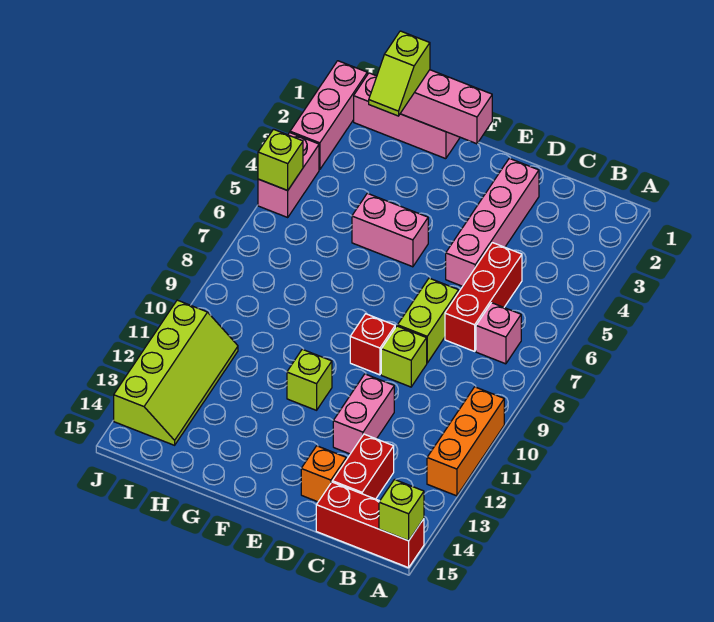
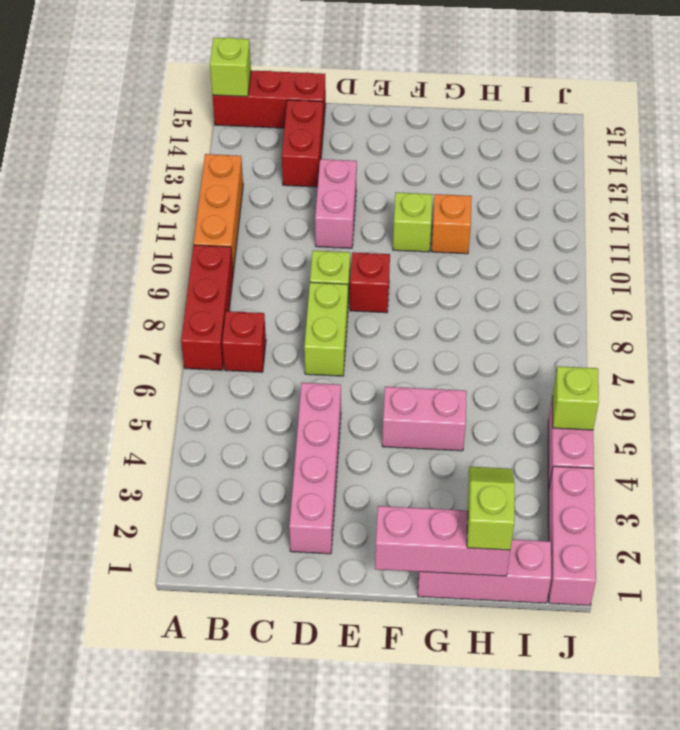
pink brick B7 level 1 -> red brick B7 level 1
red brick C5:C7 level 1 -> red brick A7:A9 level 1
orange brick D14 level 1 -> orange brick G11 level 1
lime slope I11:J14 level 1 top J -> none

